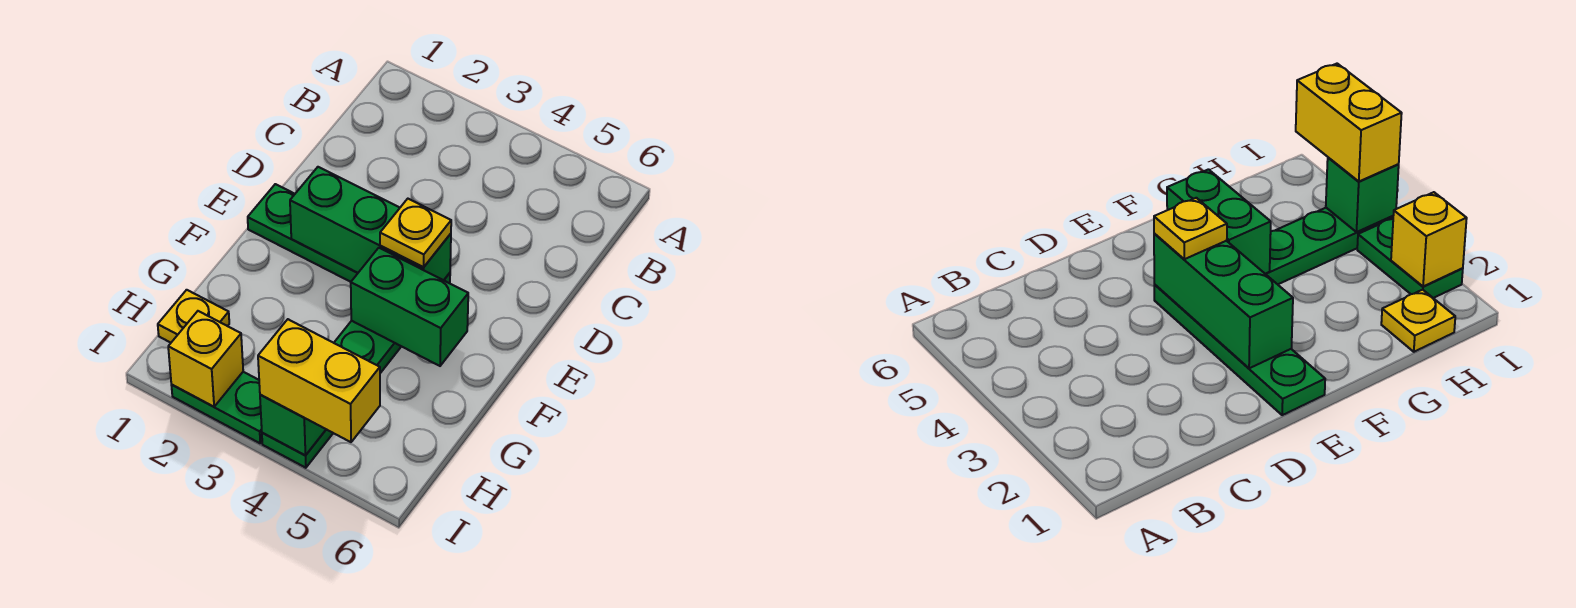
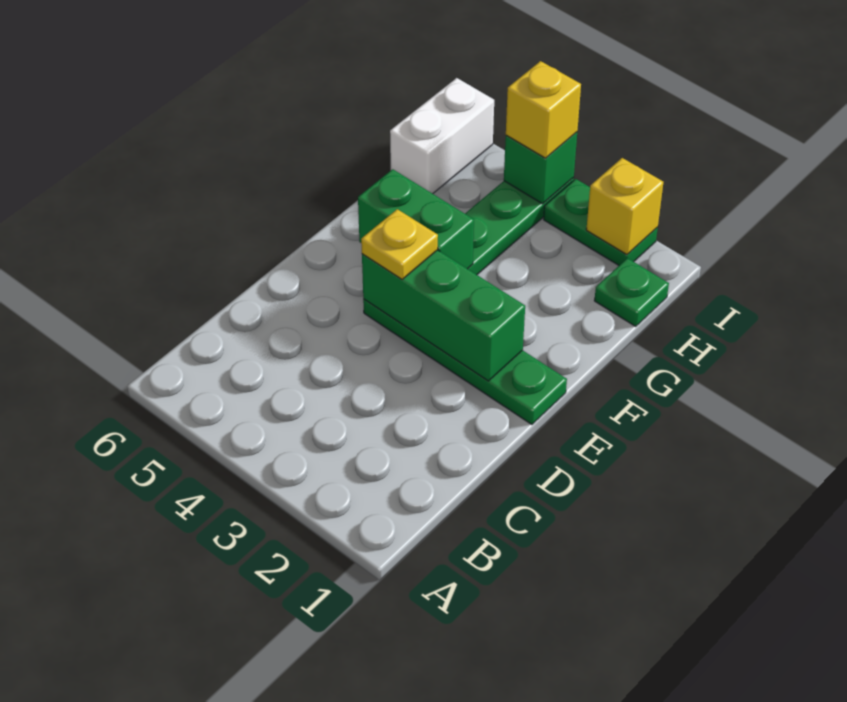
yellow plate H1 level 1 -> green plate H1 level 1
none -> white brick H6:I6 level 1
yellow brick I4:I5 level 3 -> yellow brick I4 level 3

